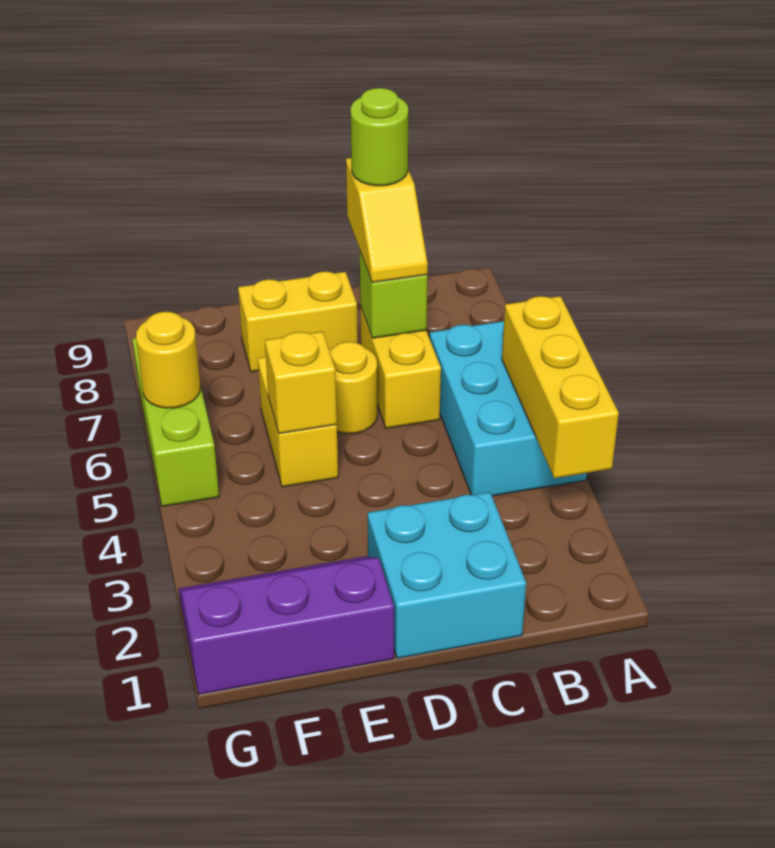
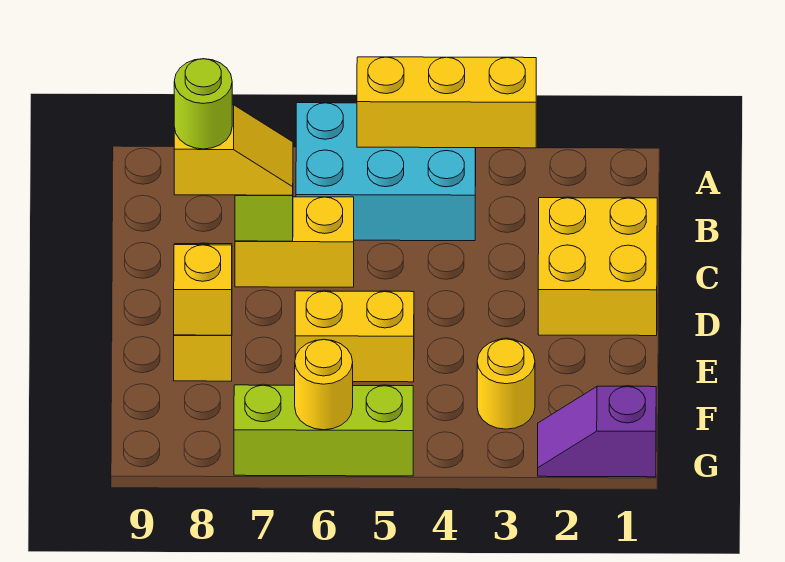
cyan brick C1:D2 level 1 -> yellow brick C1:D2 level 1
yellow round brick D6 level 1 -> yellow round brick F3 level 1
purple slope E1:G2 level 1 top 1 -> purple slope G1:G2 level 1 top 1
yellow brick E5 level 2 -> yellow brick E8 level 2

